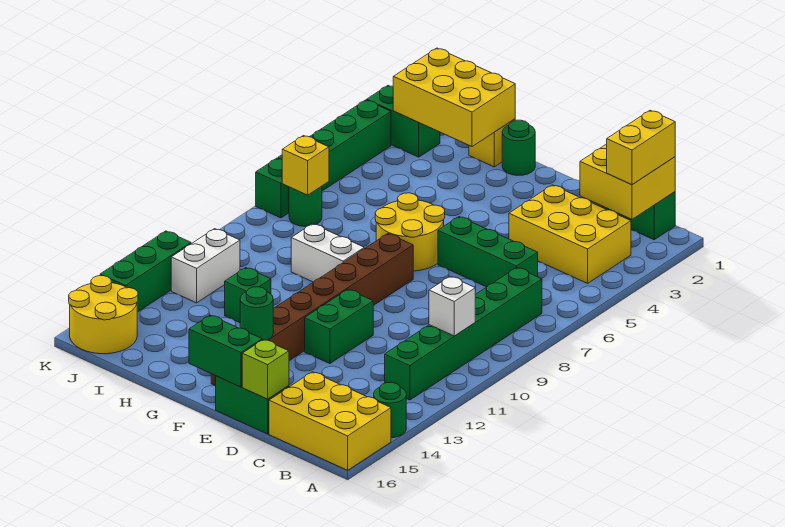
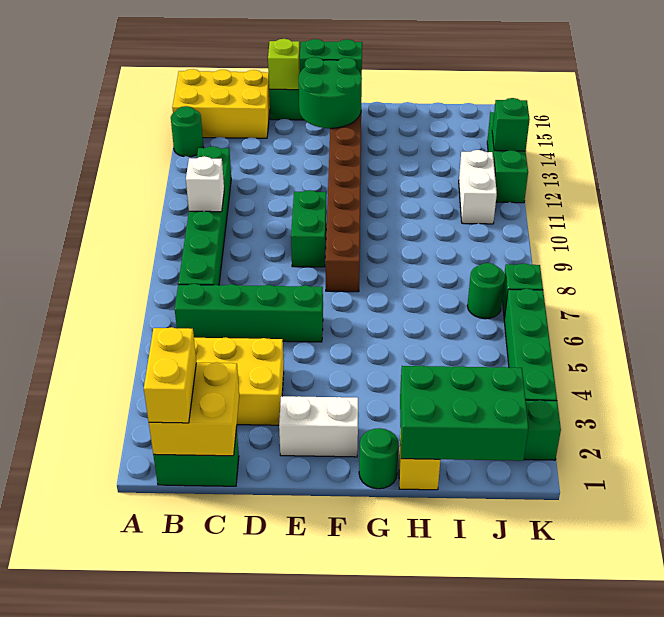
green brick C6:E6 level 1 -> green brick B6:E6 level 1
green brick E11:E12 level 1 -> green brick E9:E10 level 1
yellow round brick F6:G7 level 1 -> none
green round brick F14 level 2 -> green round brick E14:F15 level 2
white brick G9:H9 level 1 -> white brick E2:F2 level 1
yellow brick H1:J2 level 2 -> green brick H1:J2 level 2
green brick H12 level 1 -> green brick K13 level 2
yellow brick J7 level 2 -> none
yellow round brick J15:K16 level 1 -> none

